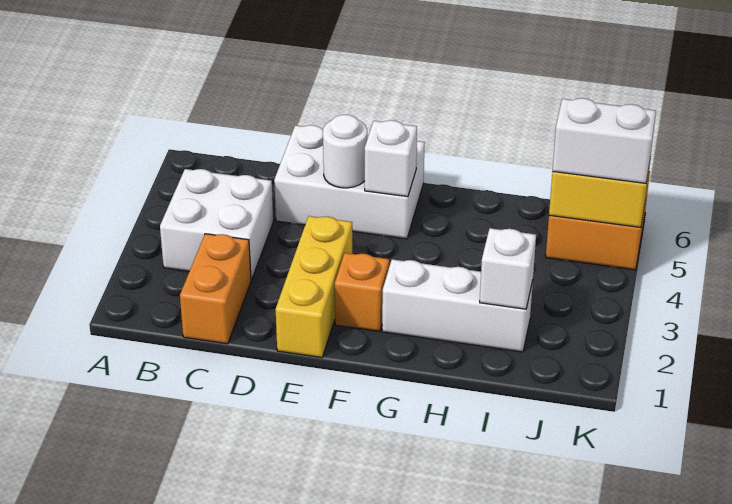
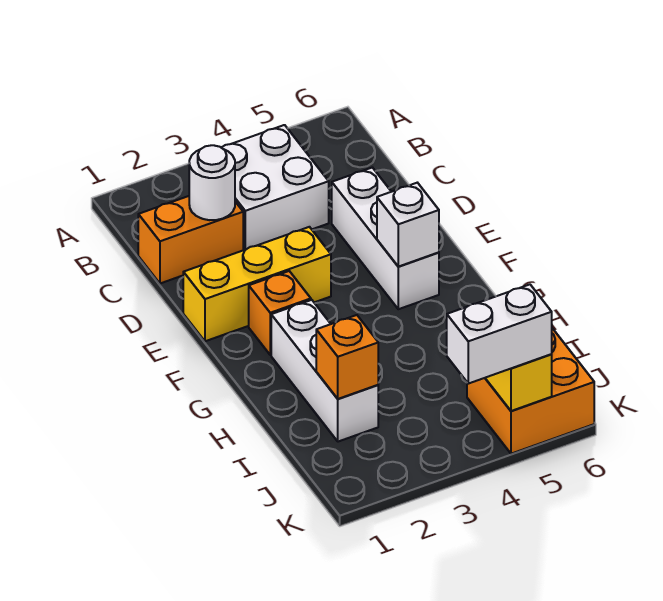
white brick D5:F6 level 1 -> white brick D5:F5 level 1
white round brick E5 level 2 -> white round brick C2 level 2
white brick I2 level 2 -> orange brick I2 level 2
white brick J5:K5 level 3 -> white brick K4:K5 level 3

